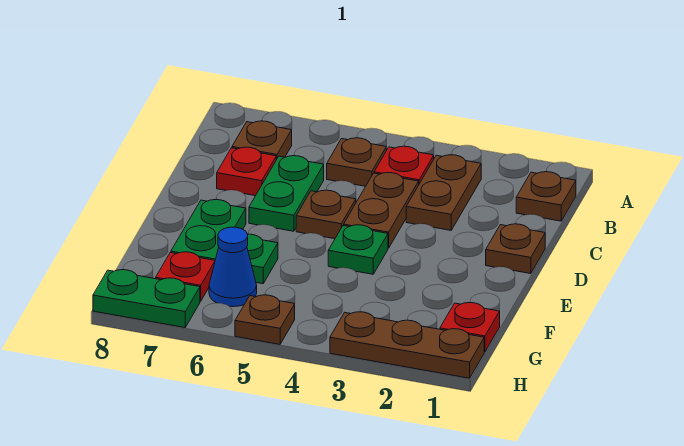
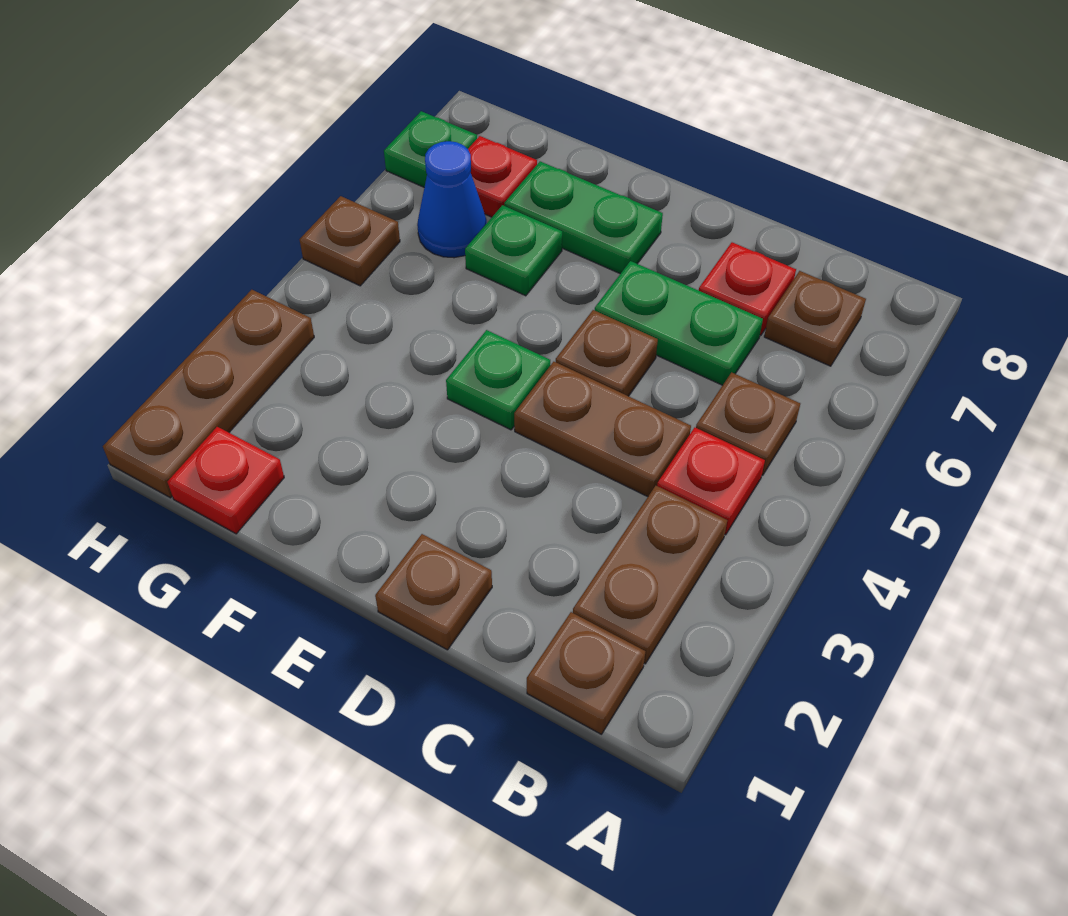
brown plate B3:C3 level 1 -> brown plate B2:B3 level 1
green plate H7:H8 level 1 -> green plate H7 level 1

